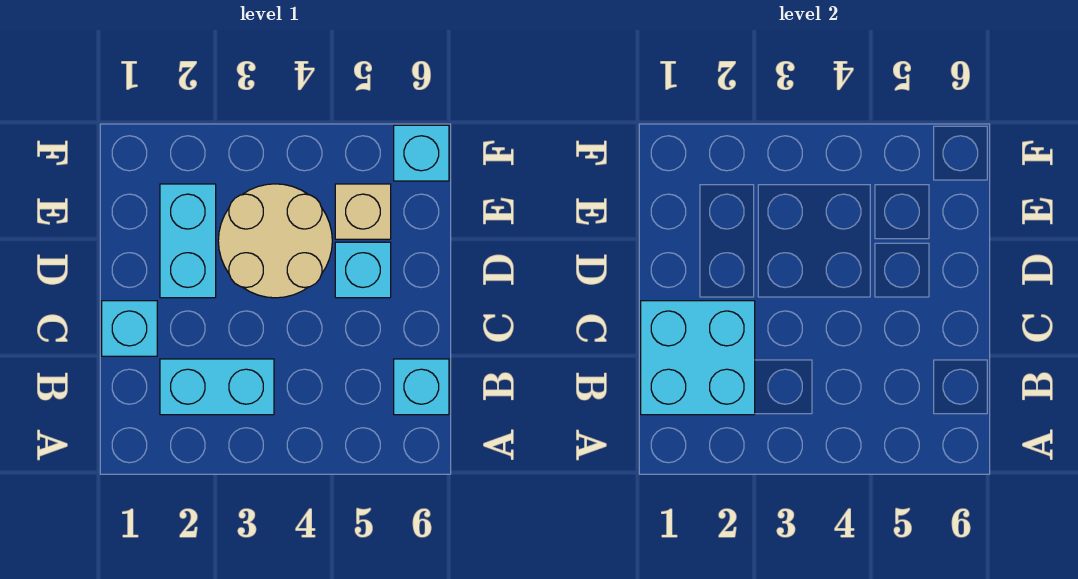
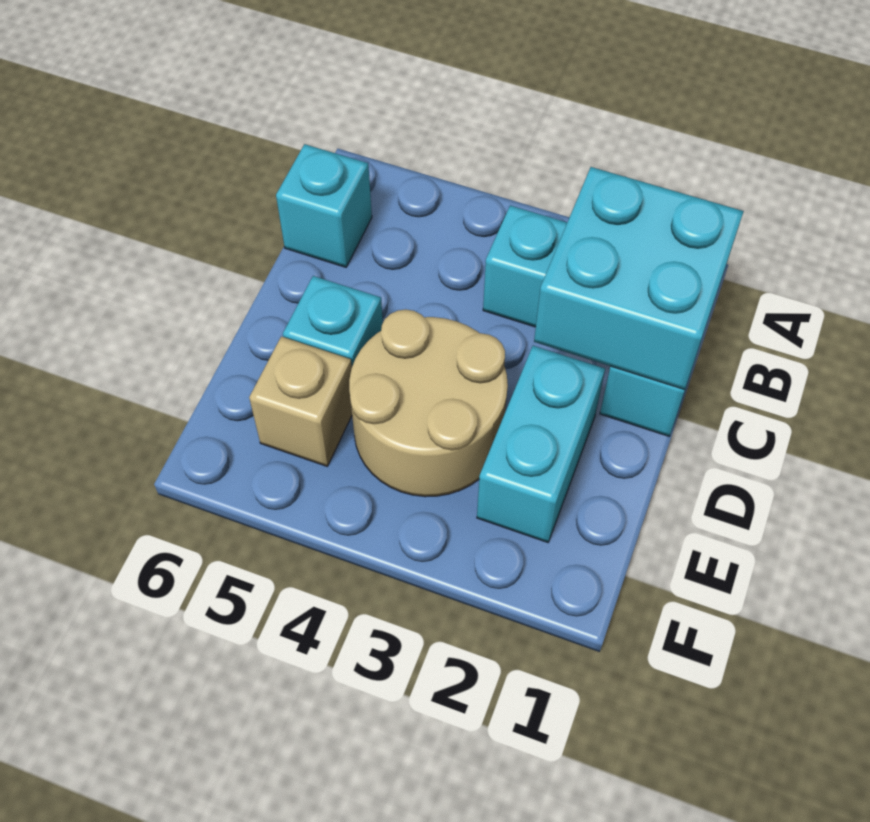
cyan brick F6 level 1 -> none

